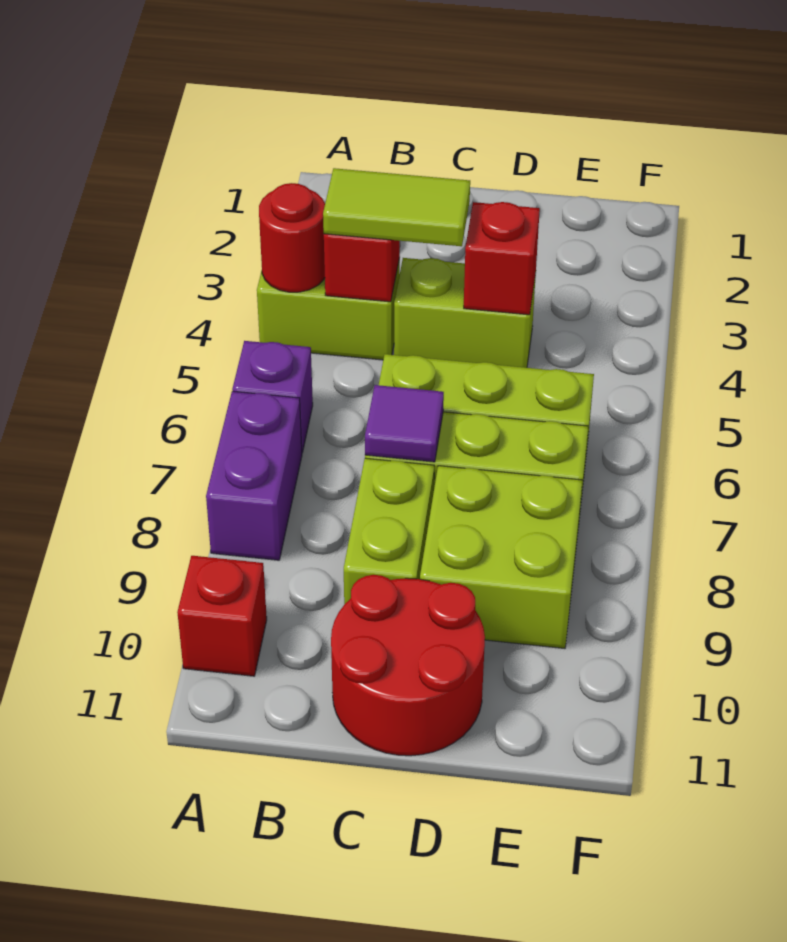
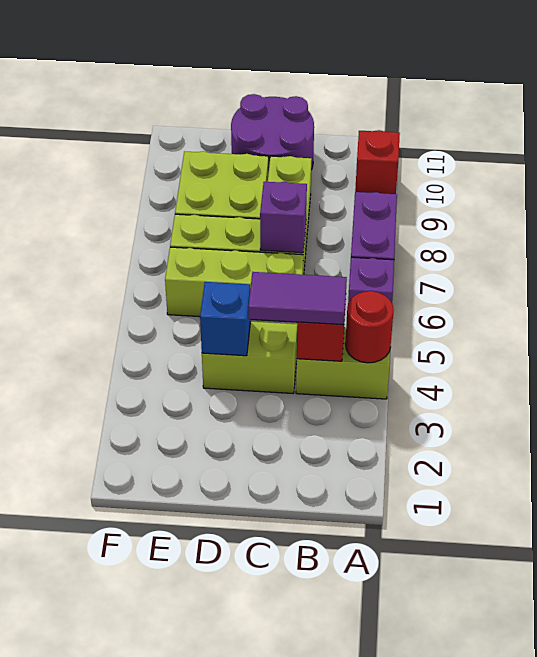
lime tile B4:C4 level 3 -> purple tile B4:C4 level 3
purple tile C7 level 2 -> purple brick C7 level 2
red round brick C10:D11 level 1 -> purple round brick C10:D11 level 1
red brick D4 level 2 -> blue brick D4 level 2

